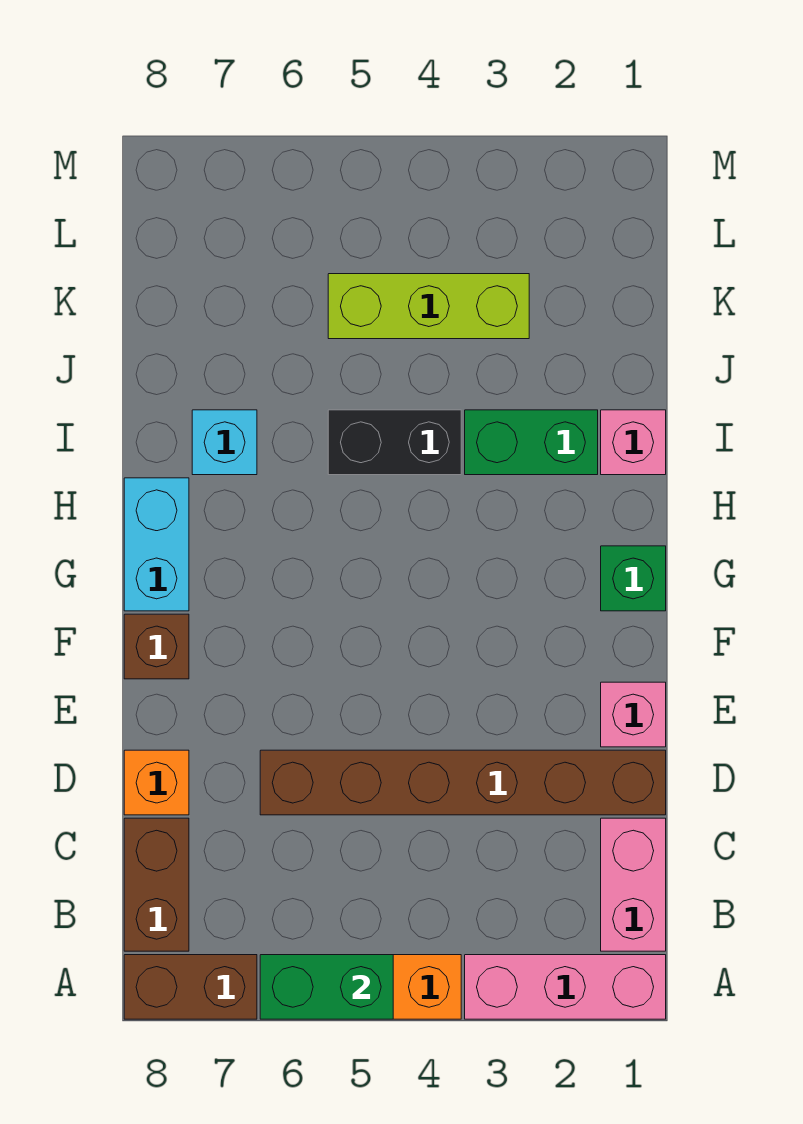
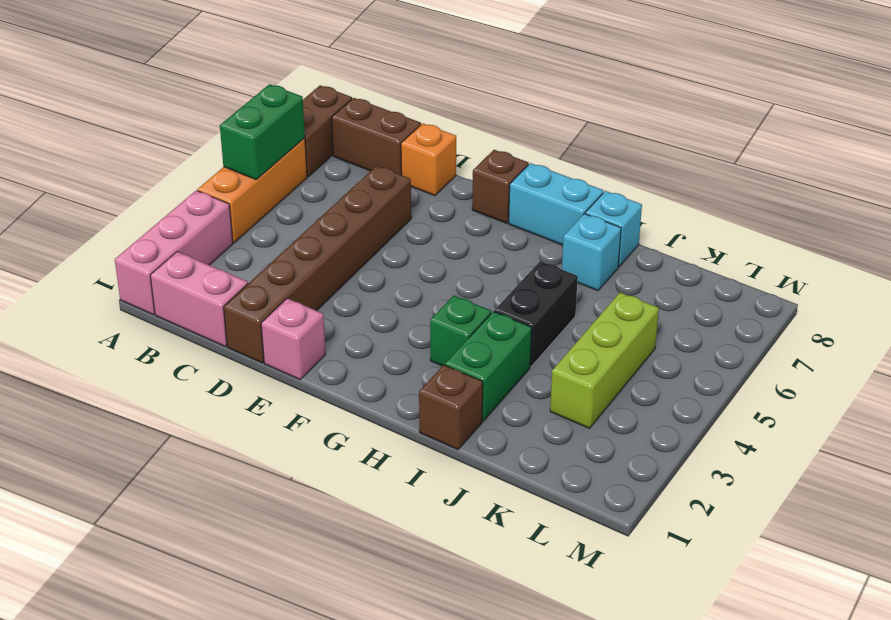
green brick G1 level 1 -> green brick H3 level 1
pink brick I1 level 1 -> brown brick I1 level 1
none -> cyan brick I8 level 1

